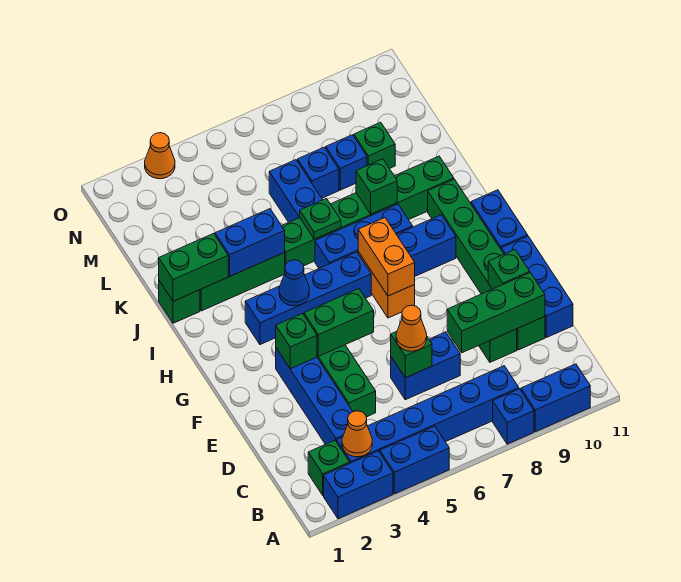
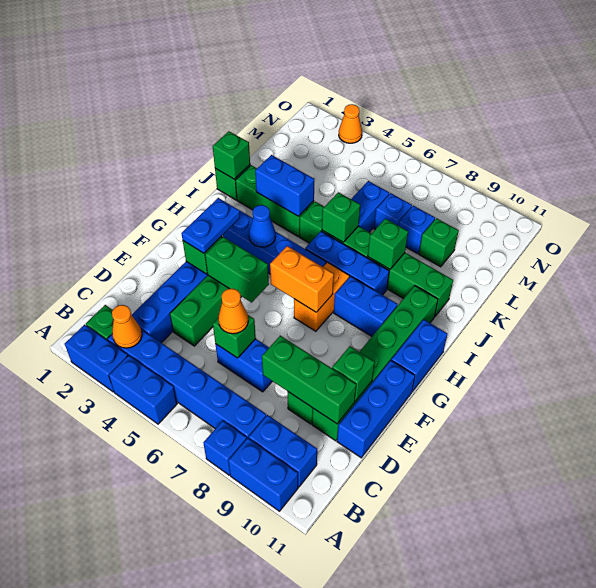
none -> blue brick B9:B10 level 1
none -> blue plate F3:G3 level 3
orange brick G7:H7 level 2 -> orange brick G6:G7 level 2
green brick J1:J2 level 2 -> green brick J1 level 2
green plate J6 level 2 -> green brick J6 level 2

